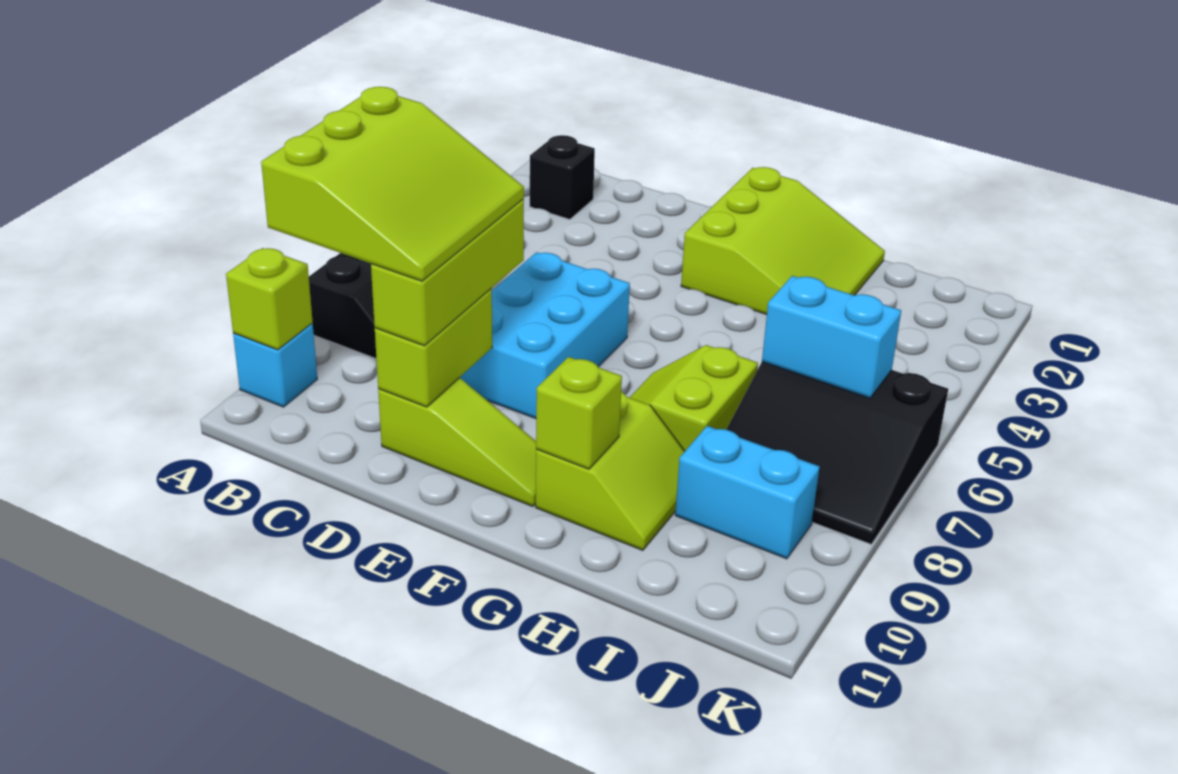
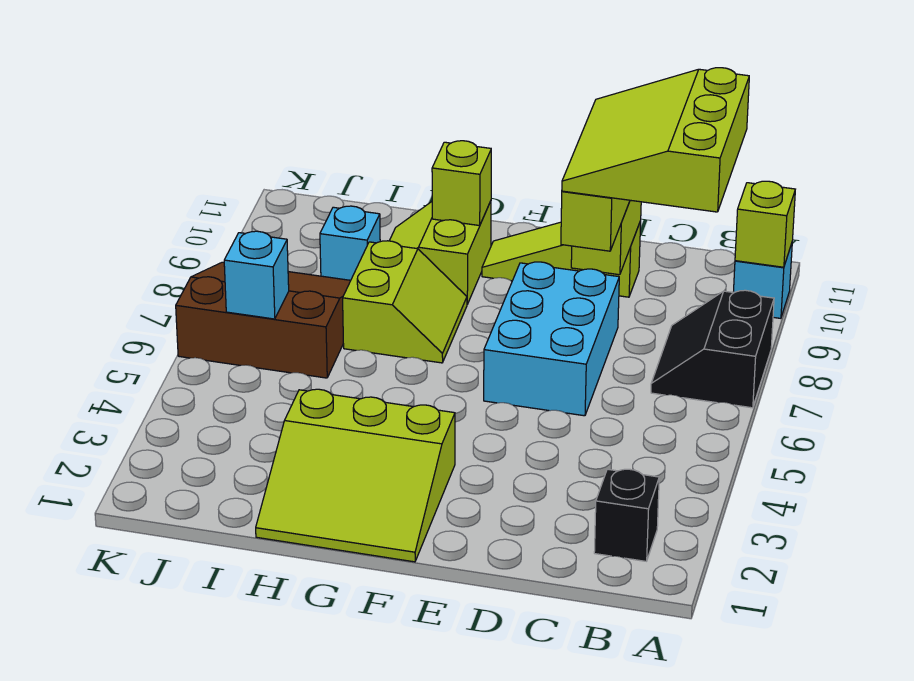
lime slope F1:H3 level 1 top F -> lime slope F1:H3 level 1 top 3
black slope I6:K8 level 1 top 6 -> brown slope I6:K8 level 1 top 6
cyan brick I6:J6 level 2 -> cyan brick J6 level 2
cyan brick I9:J9 level 1 -> cyan brick I9 level 1

